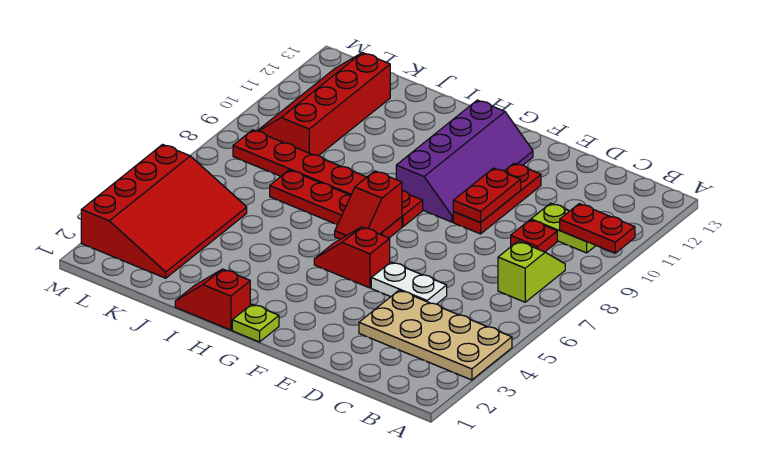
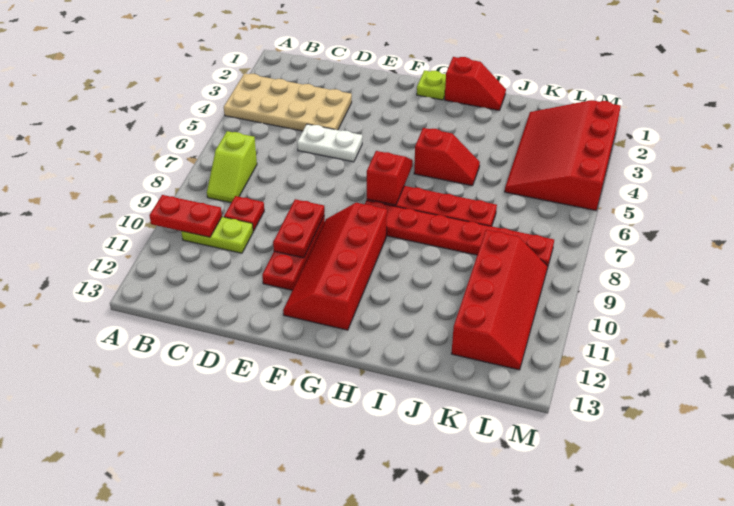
red slope F5:G5 level 1 top F -> red slope H5:I5 level 1 top H
purple slope F9:G12 level 1 top G -> red slope F9:G12 level 1 top G

